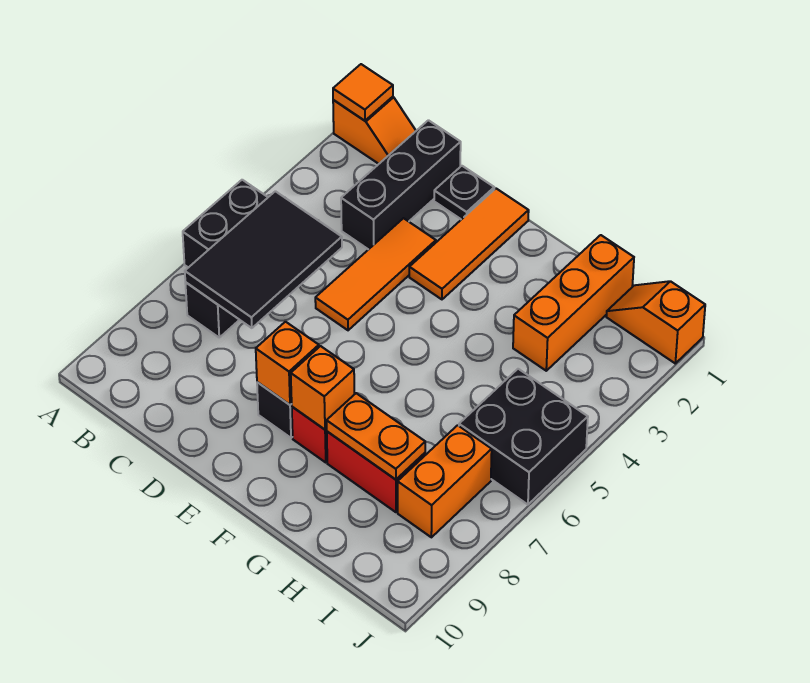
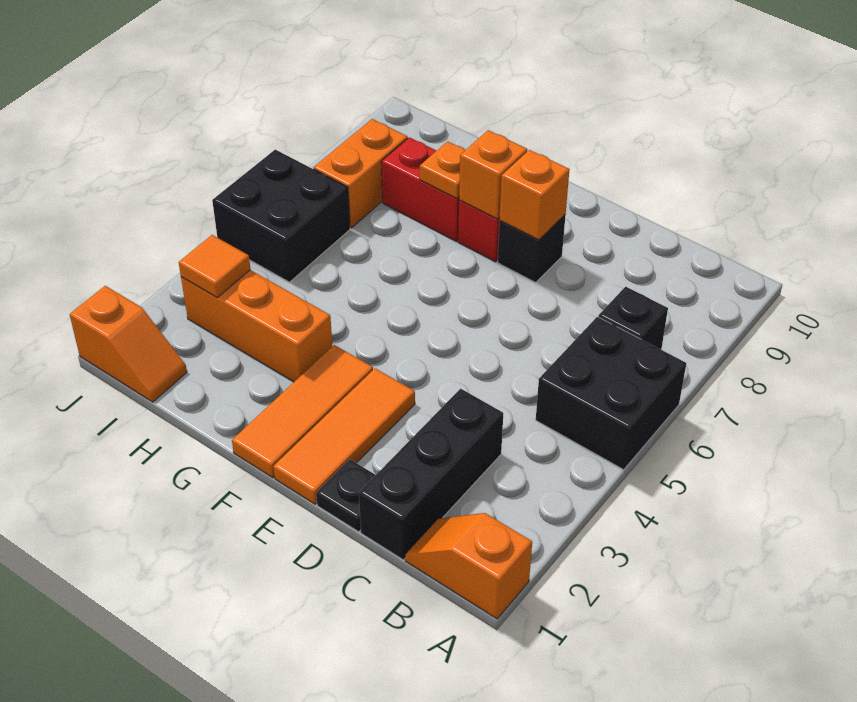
orange tile A1 level 2 -> orange tile I3 level 2
black tile B5:C7 level 2 -> none
orange tile D3:D5 level 1 -> orange tile F1:F3 level 1
orange plate G8:H8 level 2 -> orange plate G8 level 2
orange brick H1:H3 level 1 -> orange brick G3:I3 level 1

